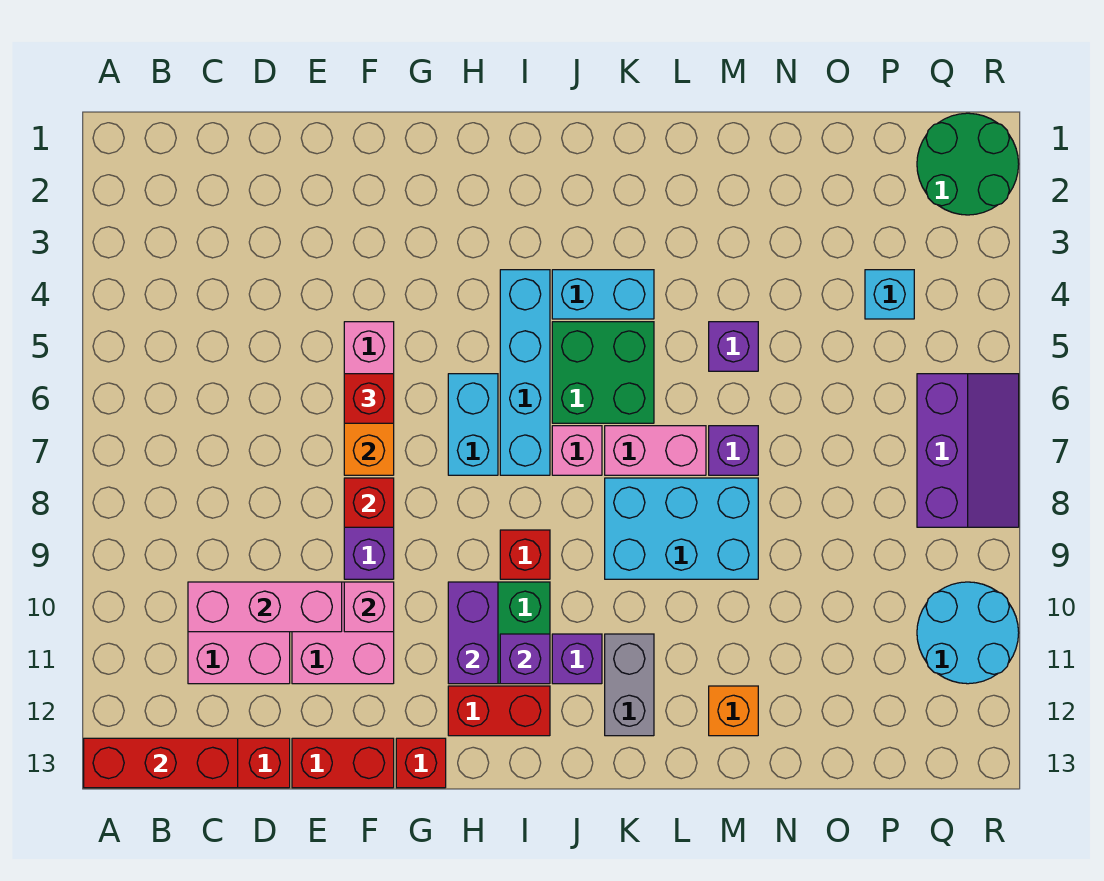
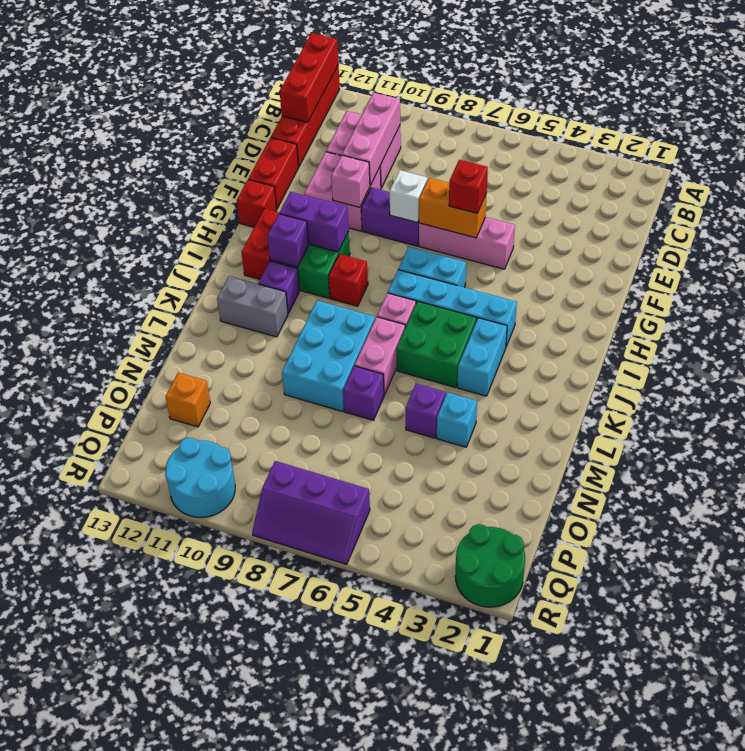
red brick F8 level 2 -> white brick F8 level 2
orange brick M12 level 1 -> orange brick O12 level 1
cyan brick P4 level 1 -> cyan brick M4 level 1

